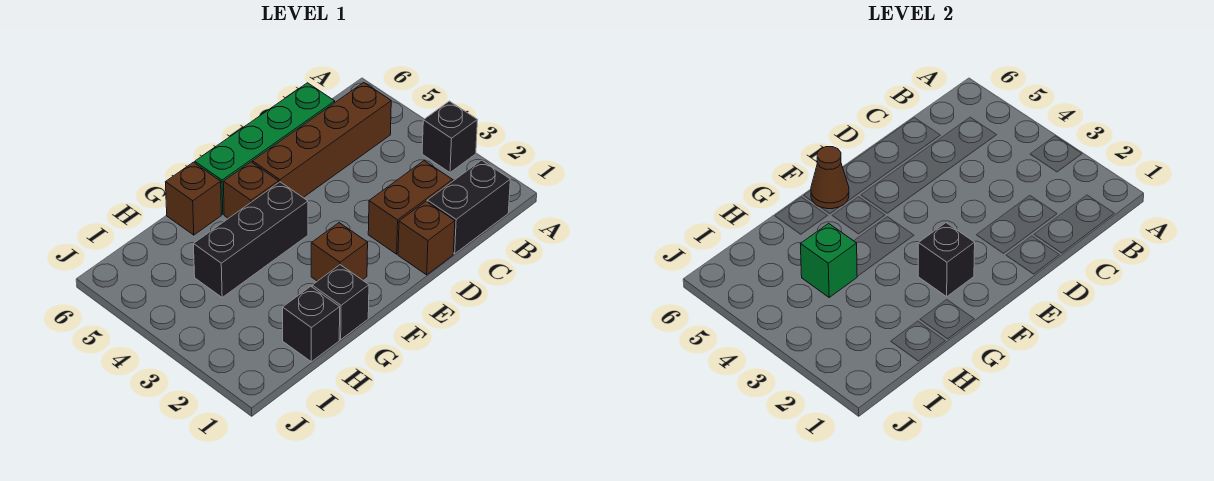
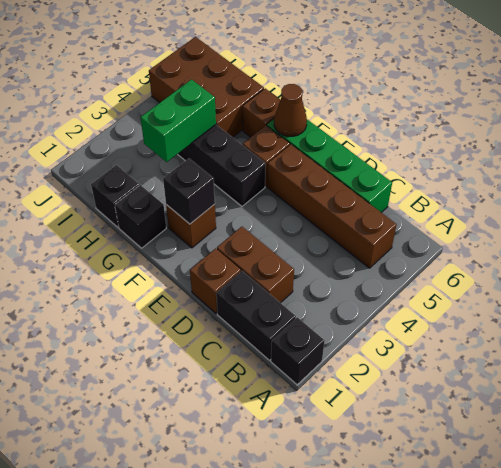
black brick A3 level 1 -> black brick A1 level 1
green brick H4 level 2 -> green brick H3:H4 level 2
none -> brown brick H5:J6 level 1

